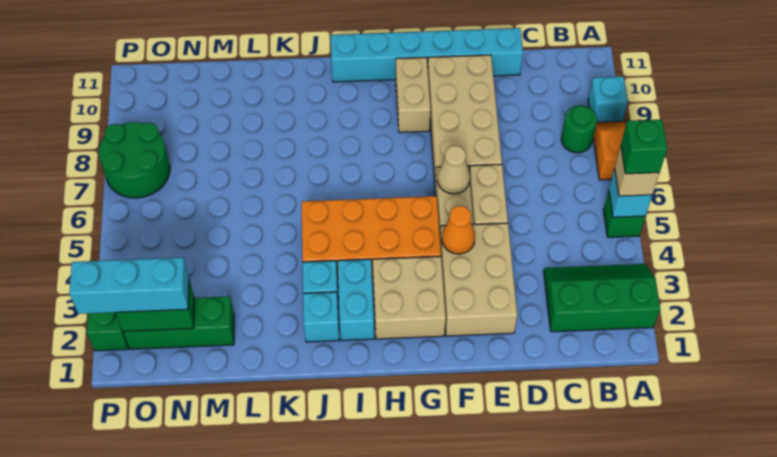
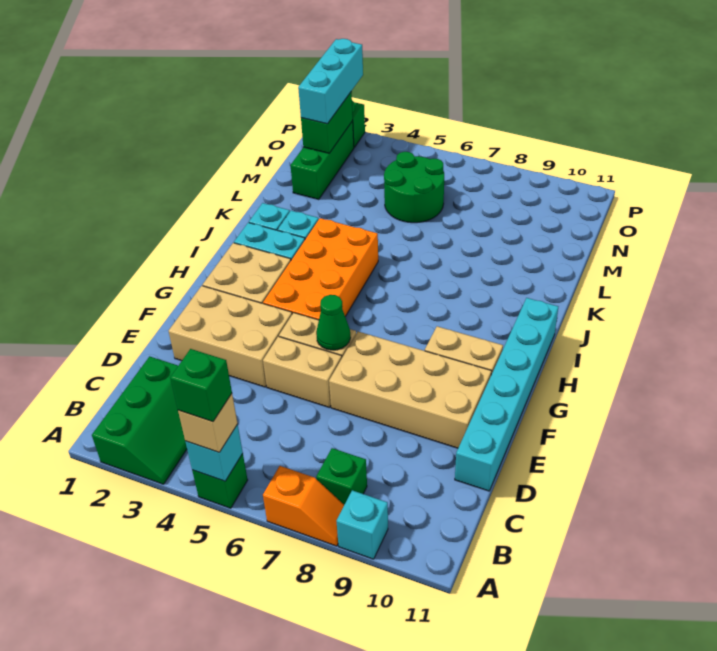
green round brick B8 level 1 -> green brick B8 level 1
orange cone F4 level 2 -> none
tan cone F6 level 2 -> green cone F6 level 2
green round brick O7:P8 level 1 -> green round brick M5:N6 level 1

